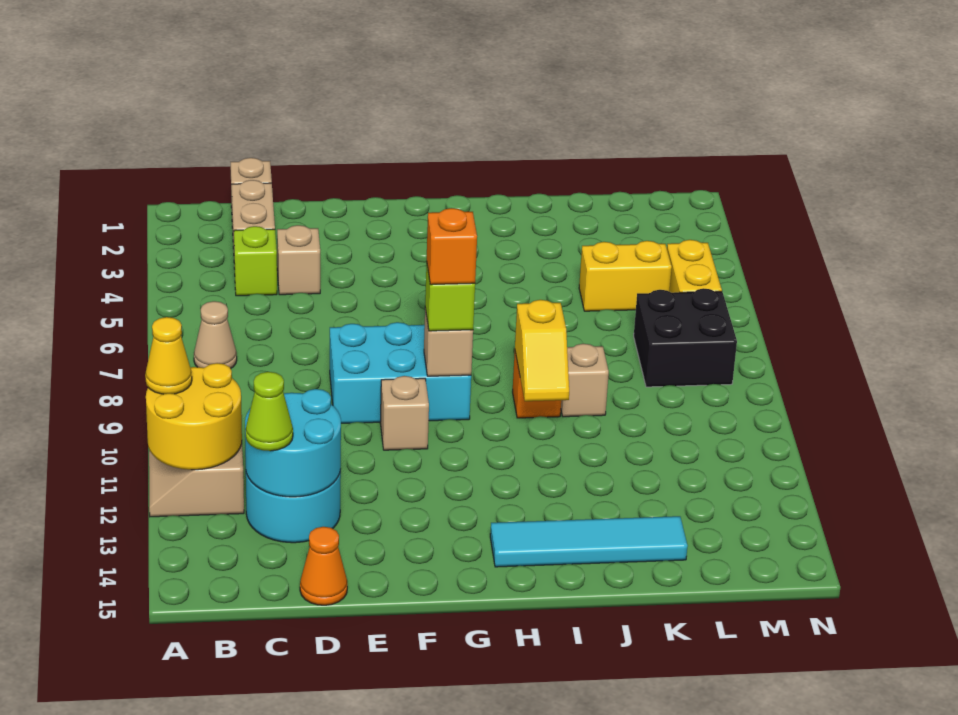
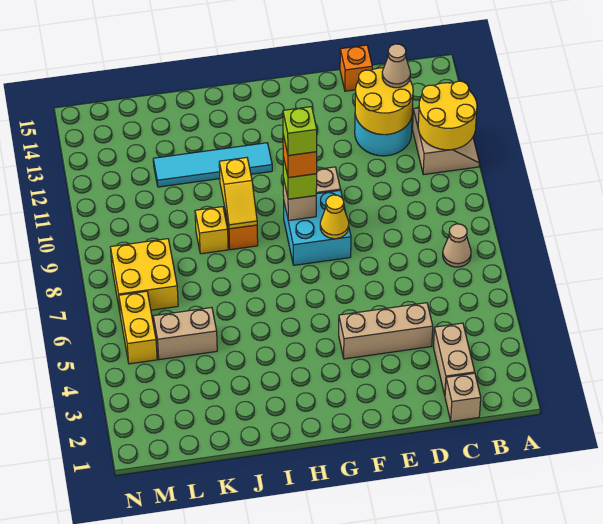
yellow cone A11 level 3 -> yellow cone F8 level 2
lime brick C4 level 1 -> lime brick G9 level 5
cyan round brick C12:D13 level 2 -> yellow round brick C12:D13 level 2
lime cone C13 level 3 -> tan cone C13 level 3
tan brick D4 level 1 -> tan brick D4:F4 level 1
orange cone D15 level 1 -> orange brick D15 level 1
cyan brick E8:G9 level 1 -> cyan brick F8:G9 level 1
cyan tile H14:K14 level 1 -> cyan tile H12:K12 level 1
yellow slope I9:I10 level 2 top 9 -> yellow slope I9:I10 level 2 top 10
tan brick J9 level 1 -> yellow brick J9 level 1
yellow brick K5:L5 level 1 -> tan brick K5:L5 level 1
black brick L7:M8 level 1 -> yellow brick L7:M8 level 1

